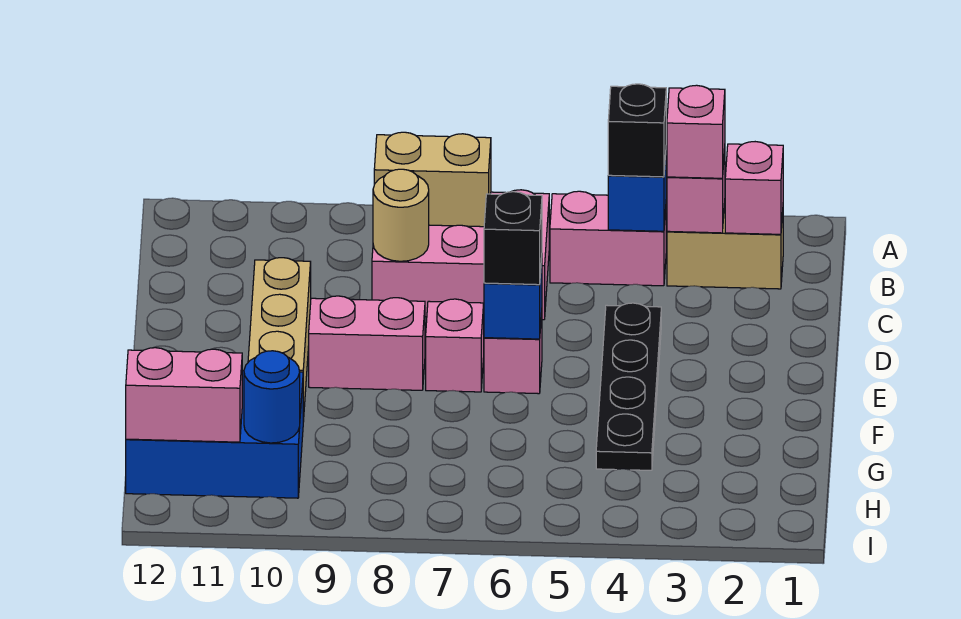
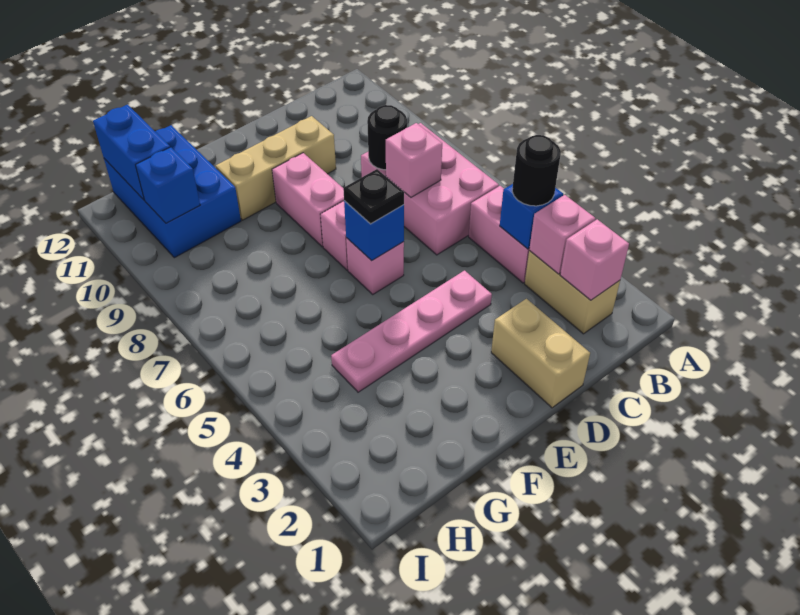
pink brick B3 level 3 -> pink brick C7 level 2
black brick B4 level 3 -> black round brick B4 level 3
tan brick B7:B8 level 2 -> tan brick D1:D2 level 1
tan round brick C8 level 2 -> black round brick C8 level 2
black plate D4:G4 level 1 -> pink plate D4:G4 level 1
black brick E6 level 3 -> black plate E6 level 3
blue round brick H10 level 2 -> blue brick H10 level 2
pink brick H11:H12 level 2 -> blue brick H11:H12 level 2

